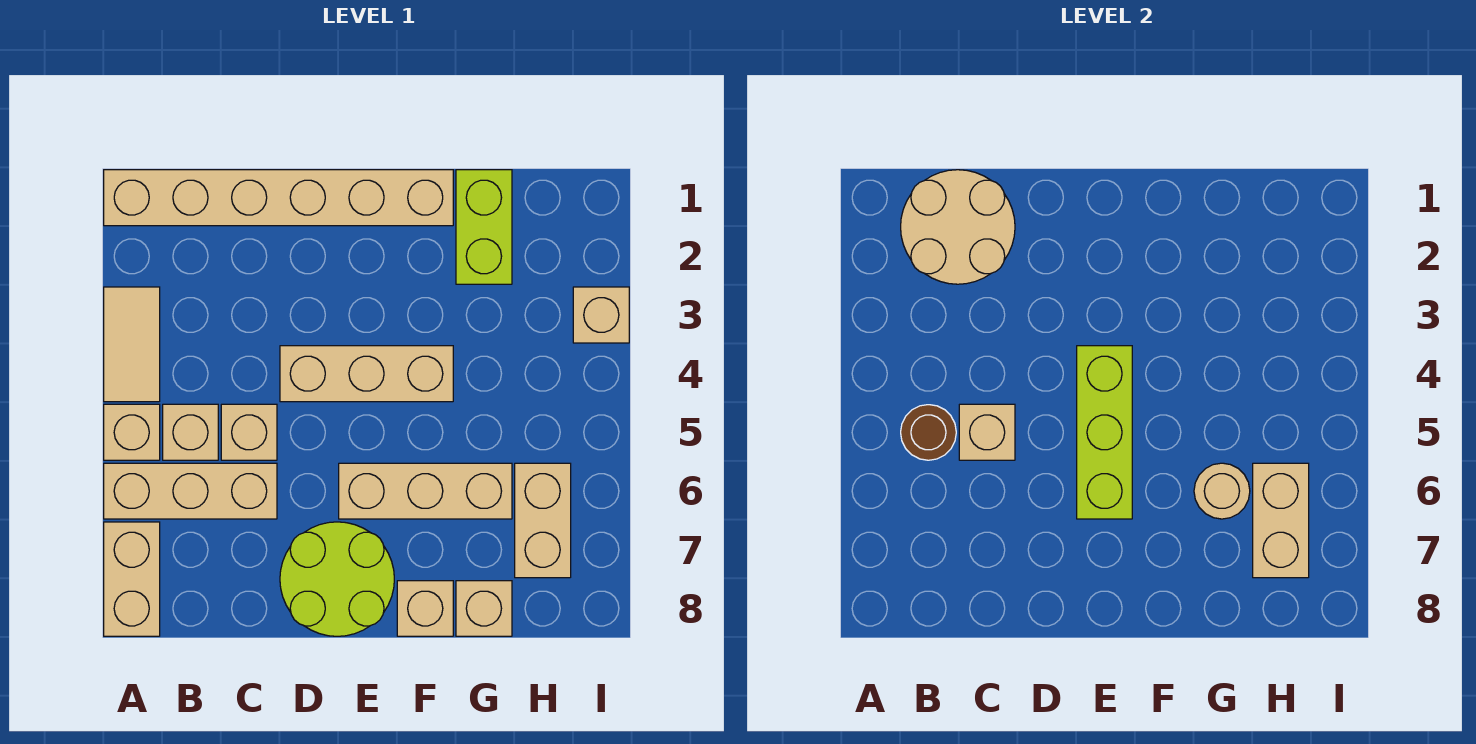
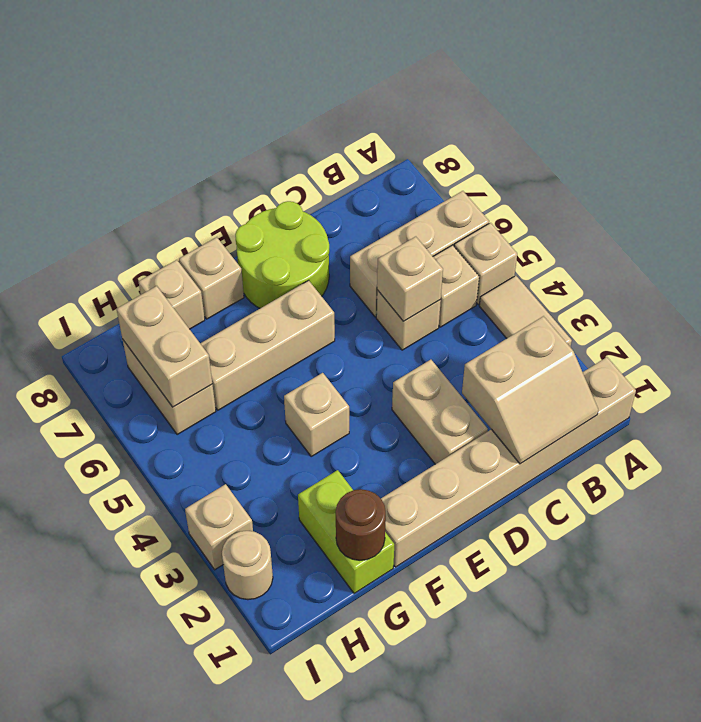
tan brick A7:A8 level 1 -> tan brick D2:D3 level 1
tan round brick B1:C2 level 2 -> tan slope B1:C2 level 2 top 2
brown round brick B5 level 2 -> brown round brick G1 level 2
tan brick D4:F4 level 1 -> tan brick F4 level 1
lime brick E4:E6 level 2 -> none
tan round brick G6 level 2 -> tan round brick I2 level 1

